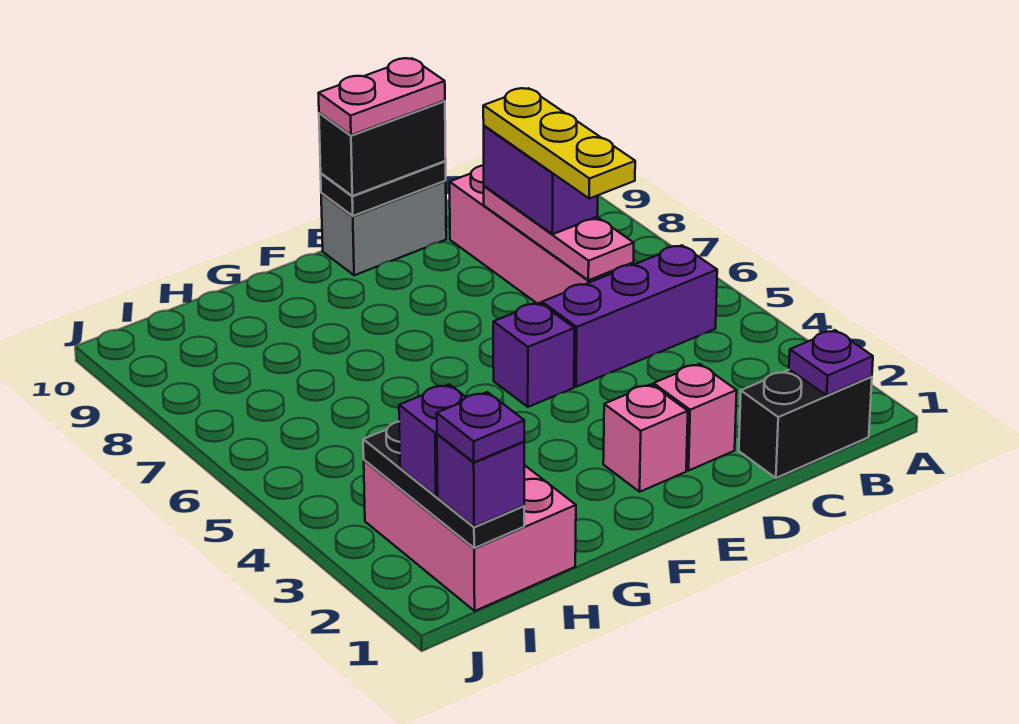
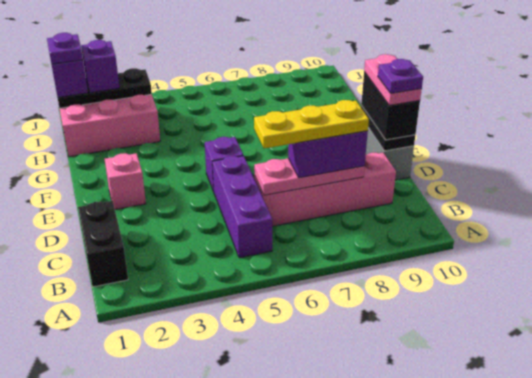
purple plate B1 level 2 -> purple plate D10 level 5
pink brick D2 level 1 -> none

